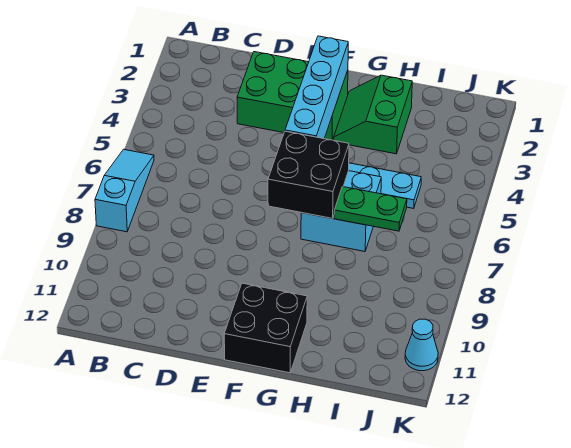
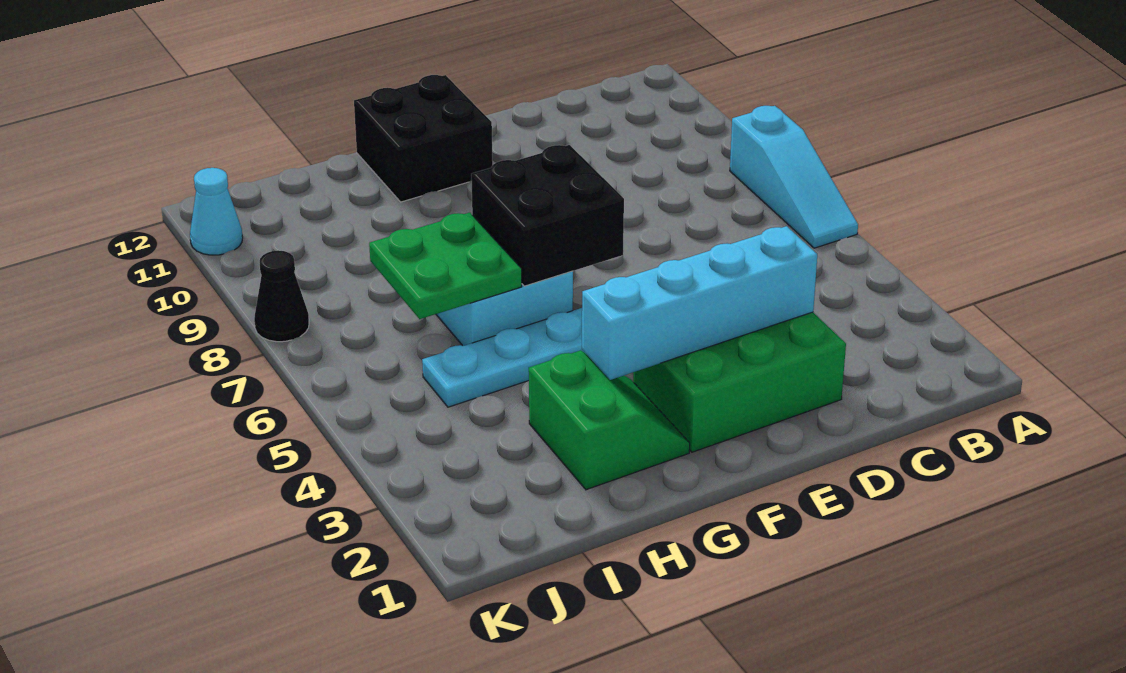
cyan brick F2:F5 level 2 -> cyan brick D3:G3 level 2
green plate H7:I7 level 2 -> green plate H6:I7 level 2
none -> black cone K8 level 1

